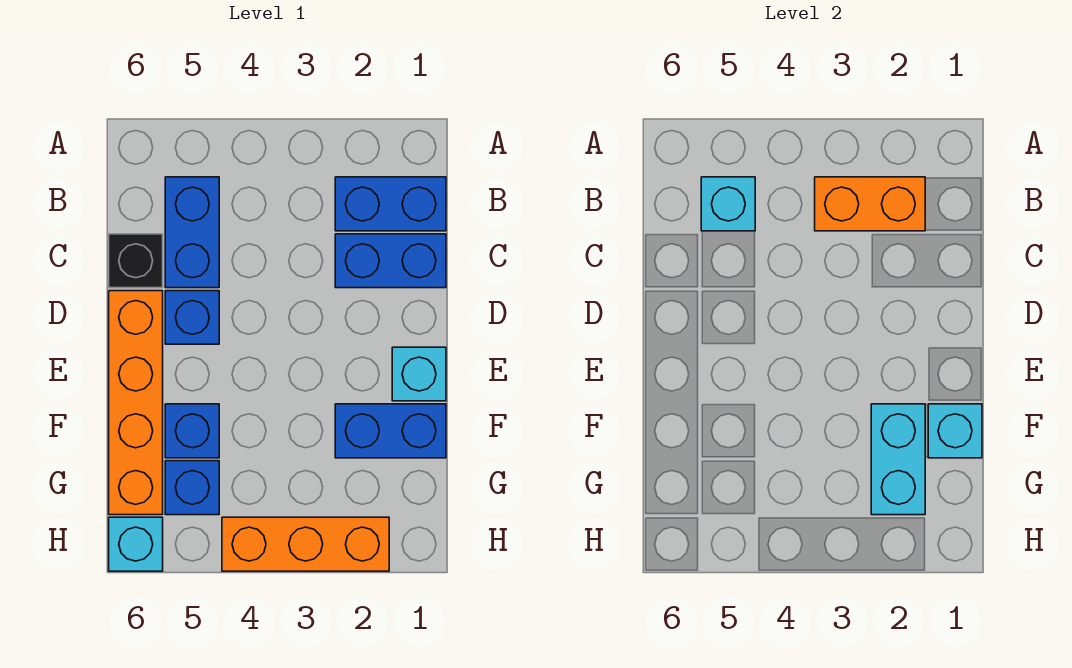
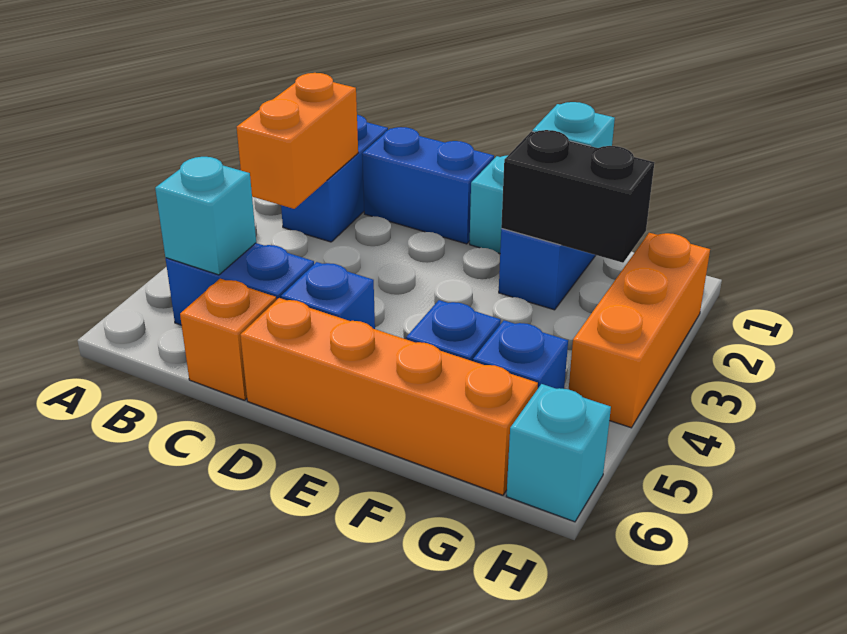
blue brick C1:C2 level 1 -> blue brick C1:D1 level 1
black brick C6 level 1 -> orange brick C6 level 1
cyan brick F2:G2 level 2 -> black brick F2:G2 level 2

